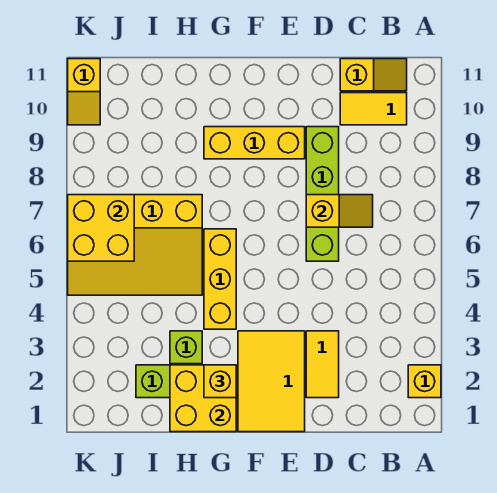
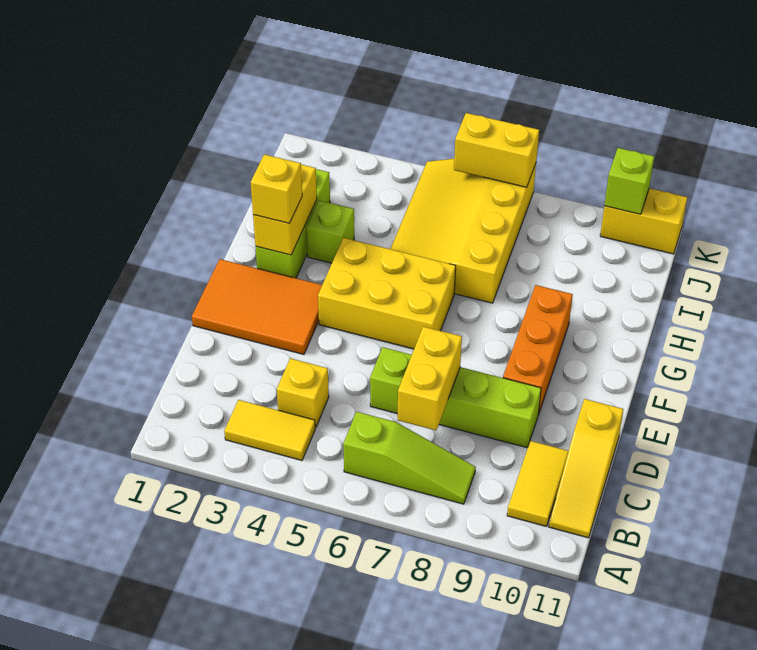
yellow brick A2 level 1 -> yellow brick C4 level 1
none -> lime slope B6:B8 level 1 top 6
yellow slope B11:C11 level 1 top C -> yellow slope B11:D11 level 1 top D
yellow slope C7:D7 level 2 top D -> yellow brick C7:D7 level 2
yellow tile D2:D3 level 1 -> yellow tile B3:B4 level 1
yellow tile E1:F3 level 1 -> orange tile E1:F3 level 1
yellow brick E9:G9 level 1 -> orange brick E9:G9 level 1
yellow brick G1:H2 level 2 -> yellow brick G2:H2 level 2
yellow brick G4:G6 level 1 -> yellow brick F4:G6 level 1
yellow brick J6:K7 level 2 -> yellow brick K6:K7 level 2
yellow slope K10:K11 level 1 top 11 -> yellow brick K10:K11 level 1
none -> lime brick K10 level 2

